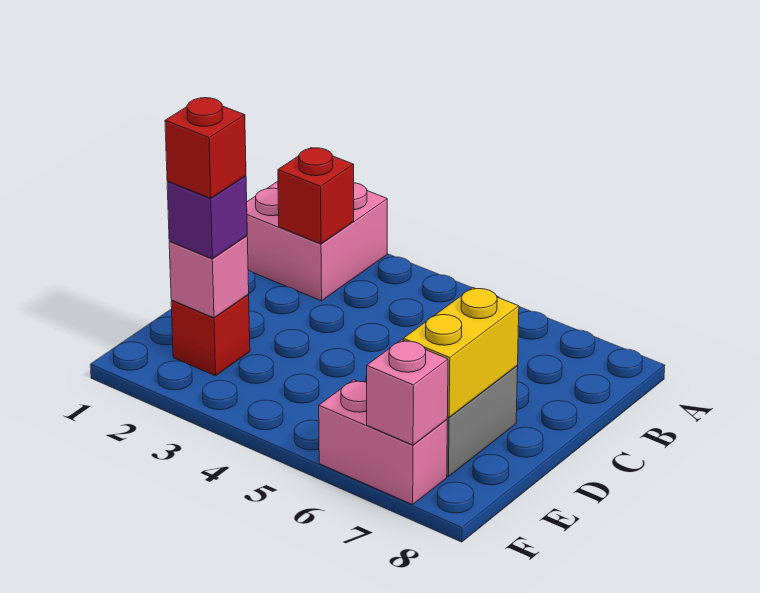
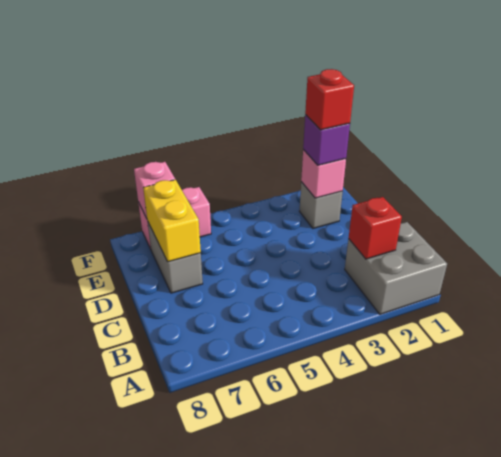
pink brick A1:B2 level 1 -> grey brick A1:B2 level 1
red brick E2 level 1 -> grey brick E2 level 1

